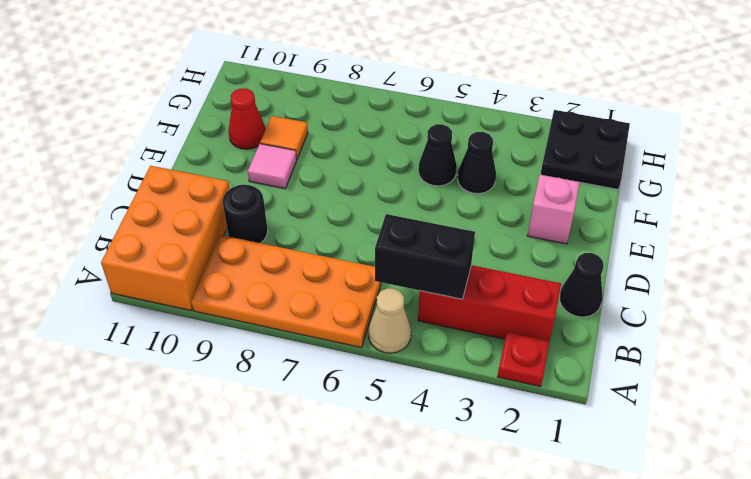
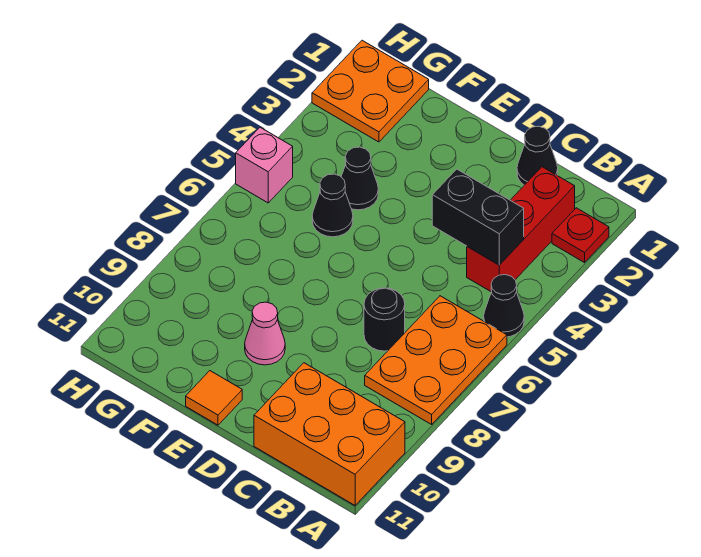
tan cone A5 level 1 -> black cone A5 level 1
orange plate A6:B9 level 1 -> orange plate A6:B8 level 1
black brick B4:B5 level 2 -> black brick B4:C4 level 2
black round brick C9 level 1 -> black round brick C7 level 1
pink brick E2 level 1 -> pink brick H5 level 1
pink tile E9 level 1 -> pink cone E9 level 1
orange tile F9 level 1 -> orange tile E11 level 1
red cone F10 level 1 -> none
black plate G1:H2 level 1 -> orange plate G1:H2 level 1

